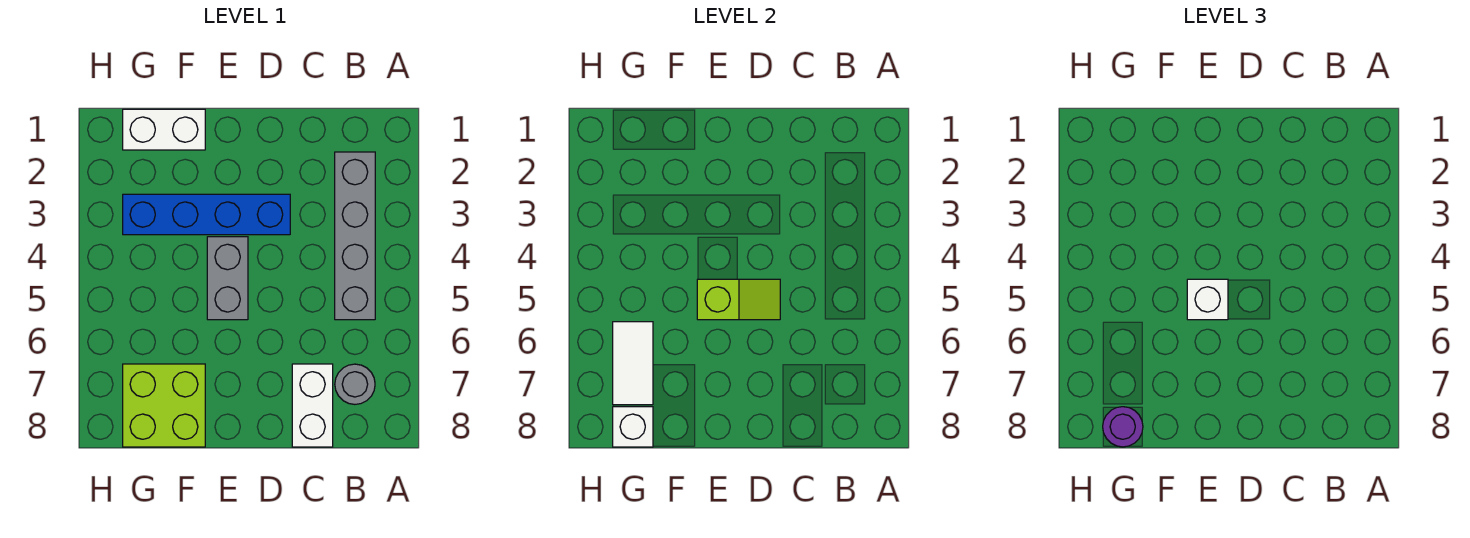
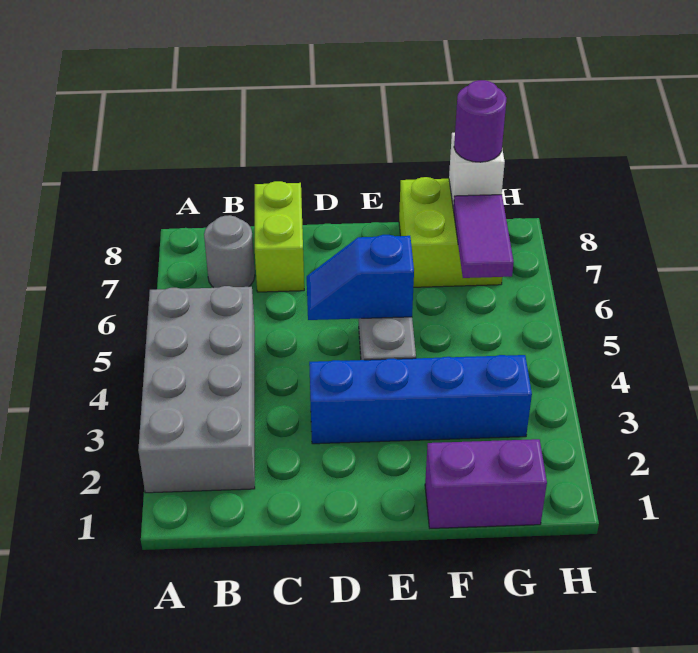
grey brick B2:B5 level 1 -> grey brick A2:B5 level 1
white brick C7:C8 level 1 -> lime brick C7:C8 level 1
lime slope D5:E5 level 2 top E -> blue slope D5:E5 level 2 top E
white brick E5 level 3 -> none
white brick F1:G1 level 1 -> purple brick F1:G1 level 1
white tile G6:G7 level 2 -> purple tile G6:G7 level 2

